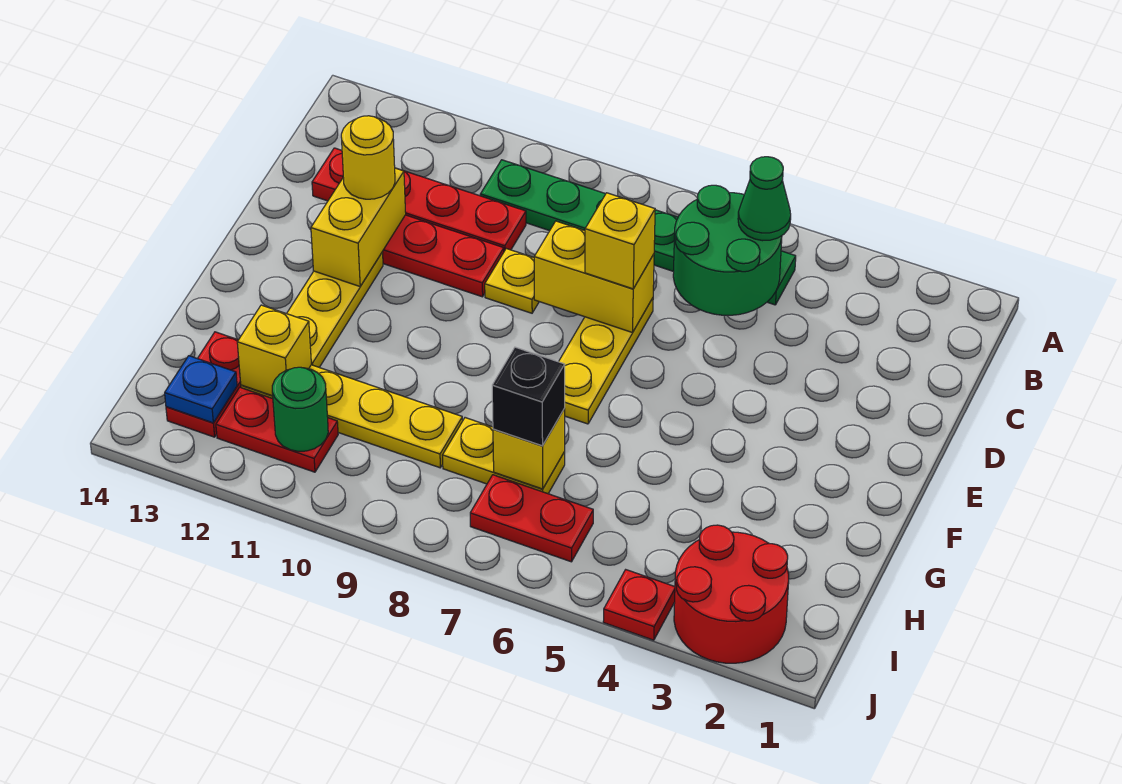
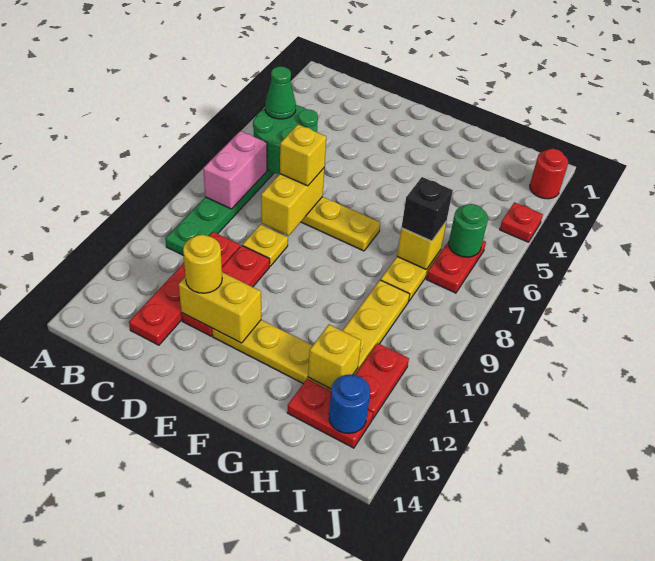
none -> pink brick B7:B8 level 2
red round brick I2:J3 level 1 -> red round brick J2 level 1
green round brick I11 level 2 -> green round brick I6 level 2
blue plate I13 level 2 -> blue round brick I13 level 2

